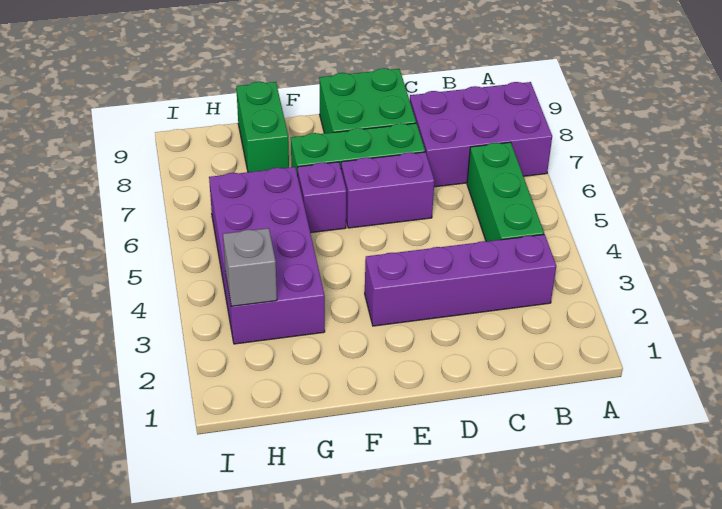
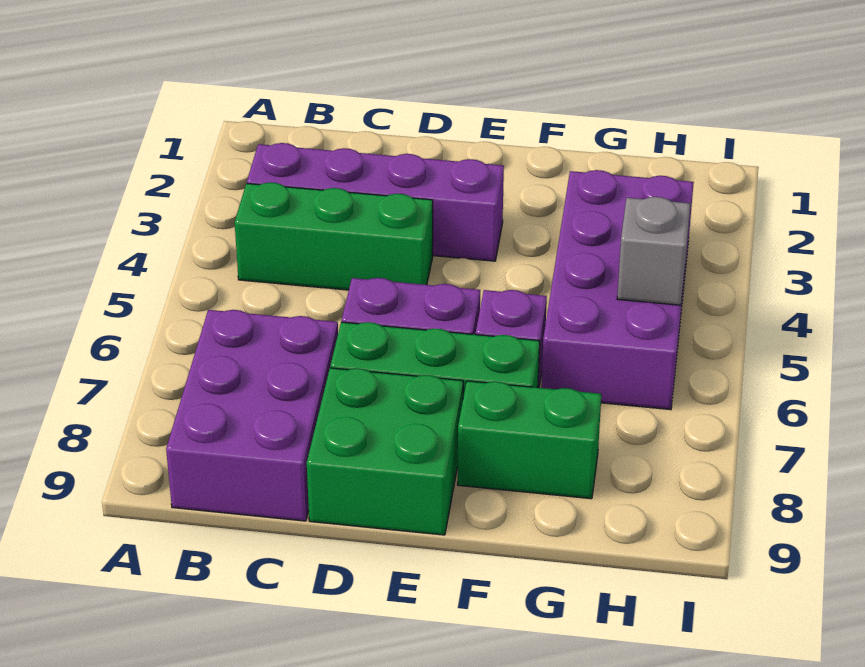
purple brick A7:C8 level 1 -> purple brick B7:C9 level 1
green brick B4:B6 level 1 -> green brick B4:D4 level 1
green brick G8:G9 level 1 -> green brick F8:G8 level 1
grey brick H3 level 2 -> grey brick H5 level 2

